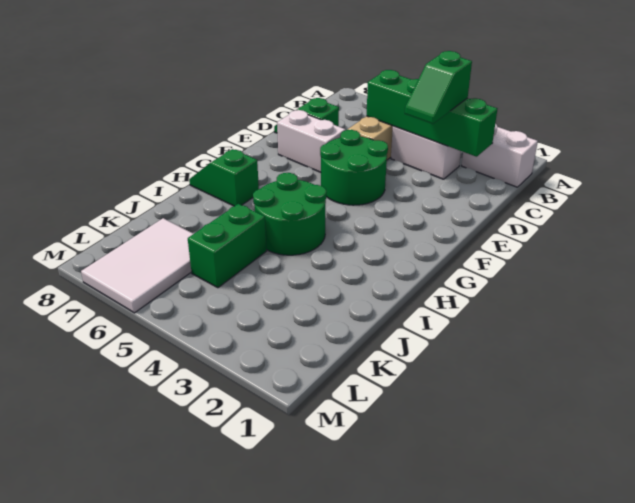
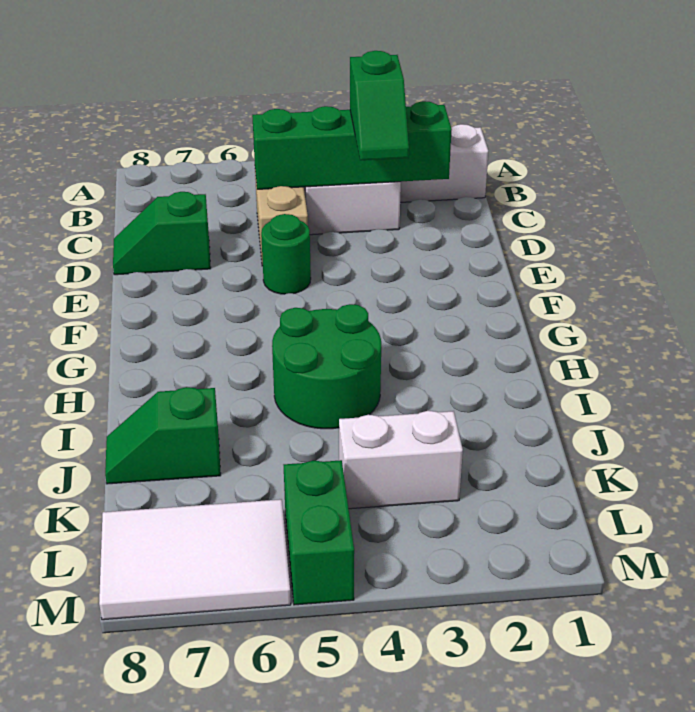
green round brick E4:F5 level 1 -> green round brick E5 level 1
white brick E6:E7 level 1 -> white brick K3:K4 level 1
green slope H7:H8 level 1 top 7 -> green slope J7:J8 level 1 top 7
green brick J5:K5 level 1 -> green brick L5:M5 level 1
white tile K6:M7 level 1 -> white tile L6:M8 level 1

